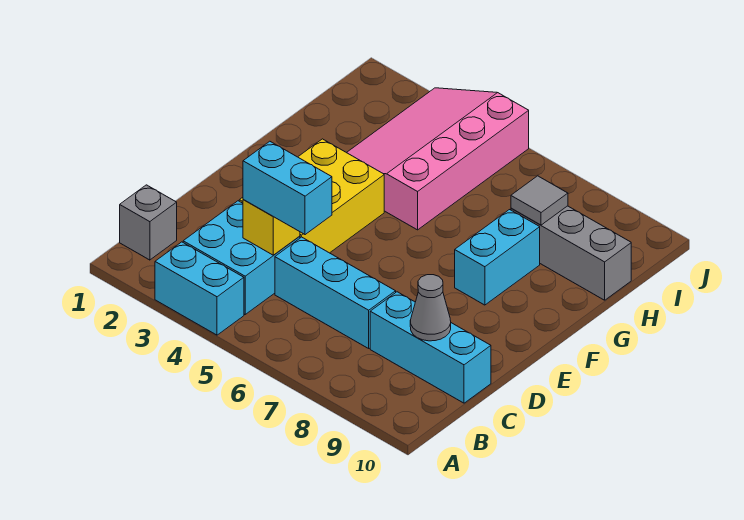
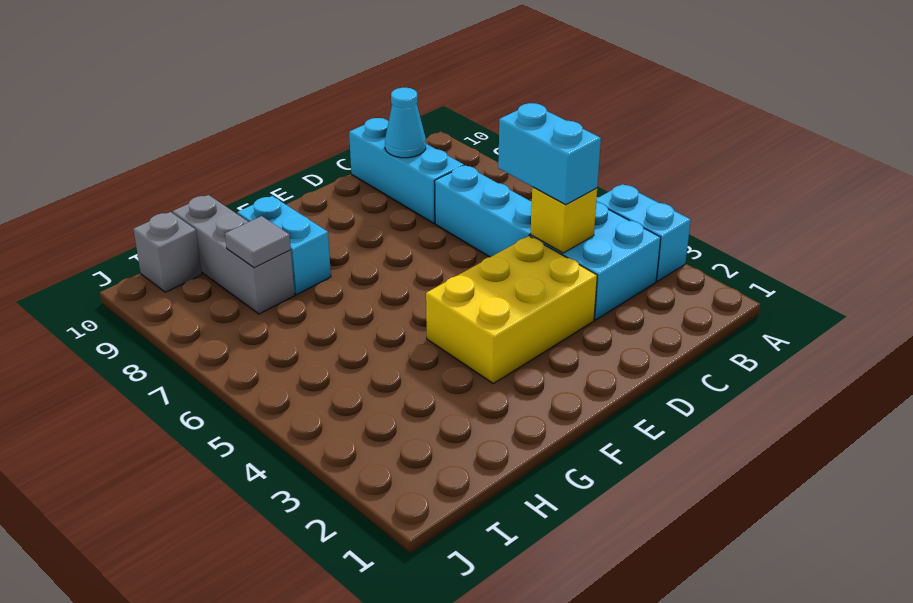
grey brick B1 level 1 -> grey brick I10 level 1
grey cone C9 level 2 -> cyan cone C9 level 2
cyan brick F8:G8 level 1 -> cyan brick G8:G9 level 1
pink slope G3:J5 level 1 top 5 -> none

